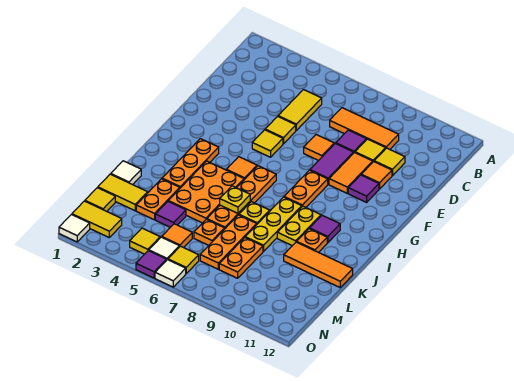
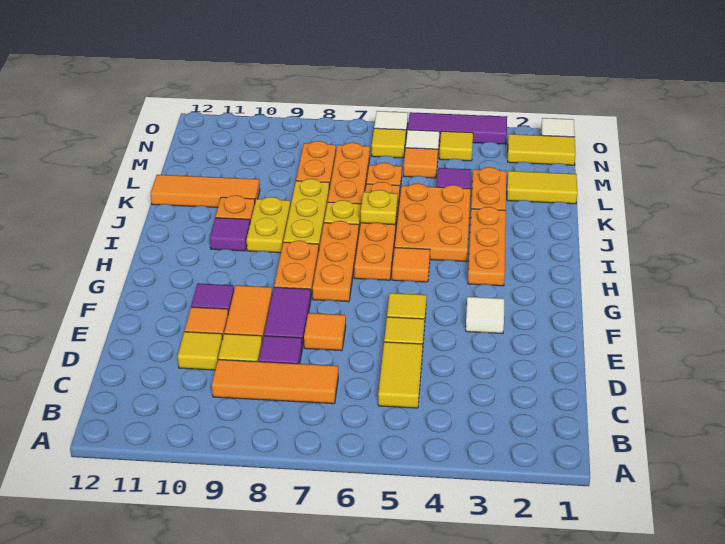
none -> orange plate G7:I7 level 1
white tile K1 level 1 -> white tile F3 level 1
yellow tile M1 level 1 -> none
purple tile O5 level 1 -> purple tile O3:O5 level 1

